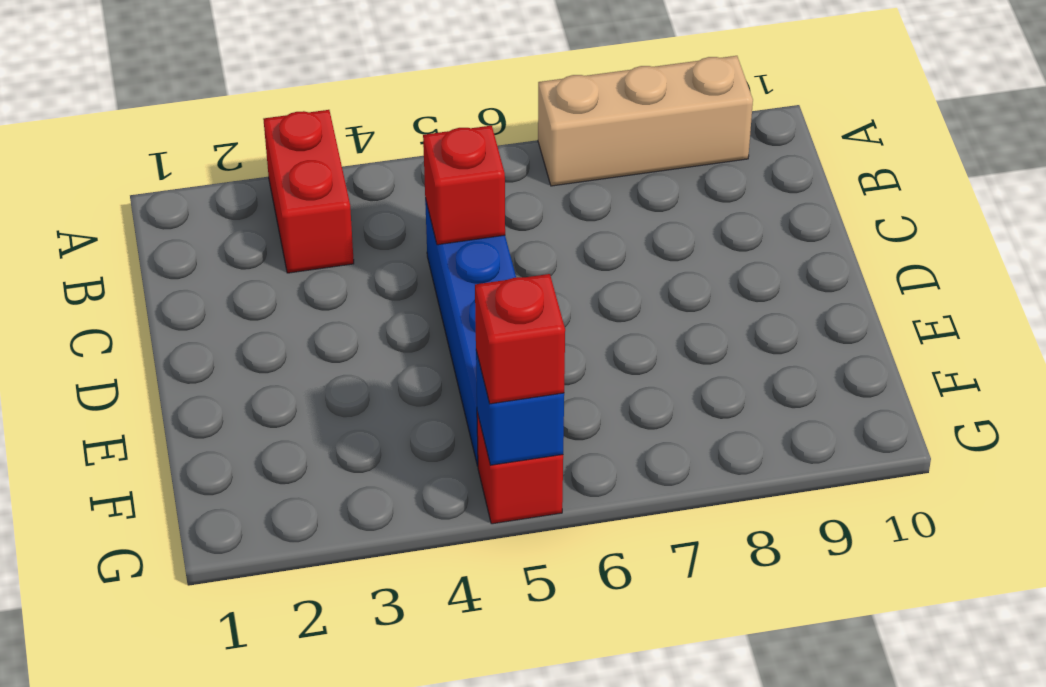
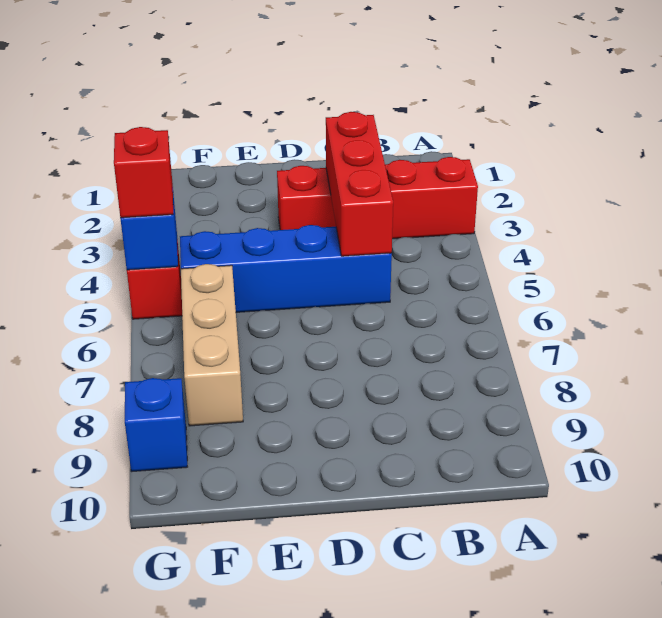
red brick A3:B3 level 1 -> red brick A3:D3 level 1
tan brick A7:A9 level 1 -> tan brick F6:F8 level 1
red brick C5 level 2 -> red brick C3:C5 level 2
none -> blue brick G9 level 1

